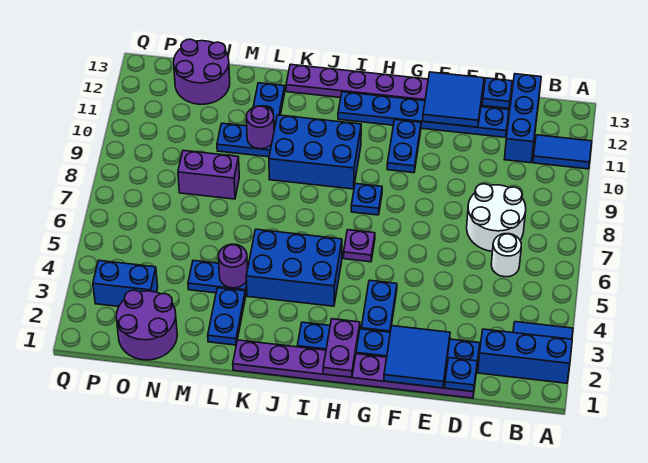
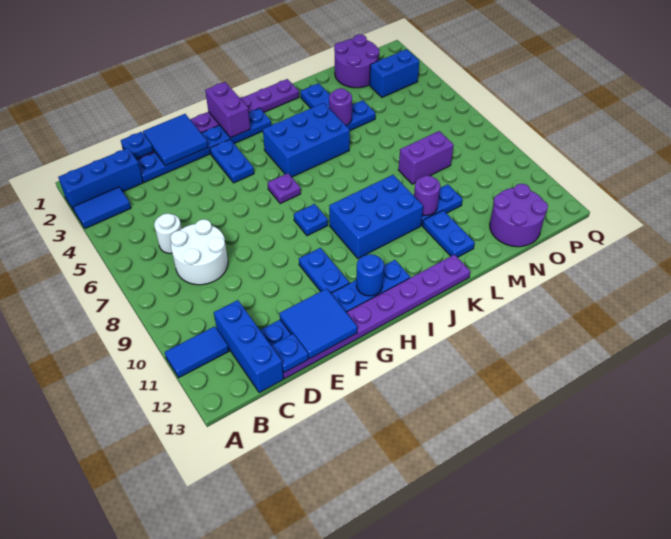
purple plate H1:H2 level 2 -> purple brick H1:H2 level 2
none -> blue round brick H12 level 2

